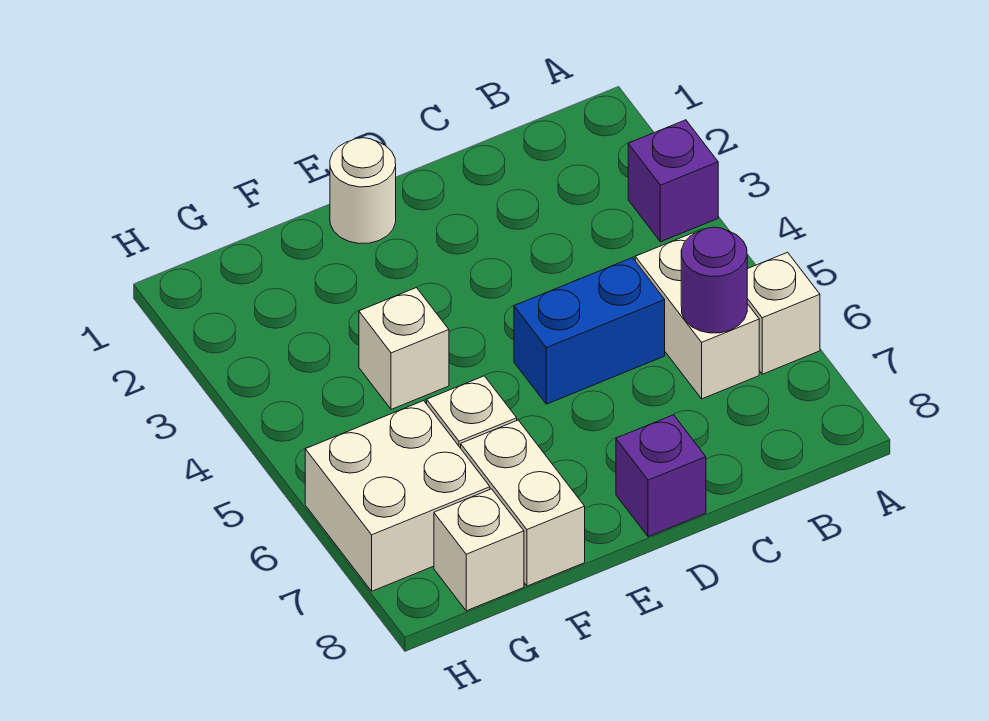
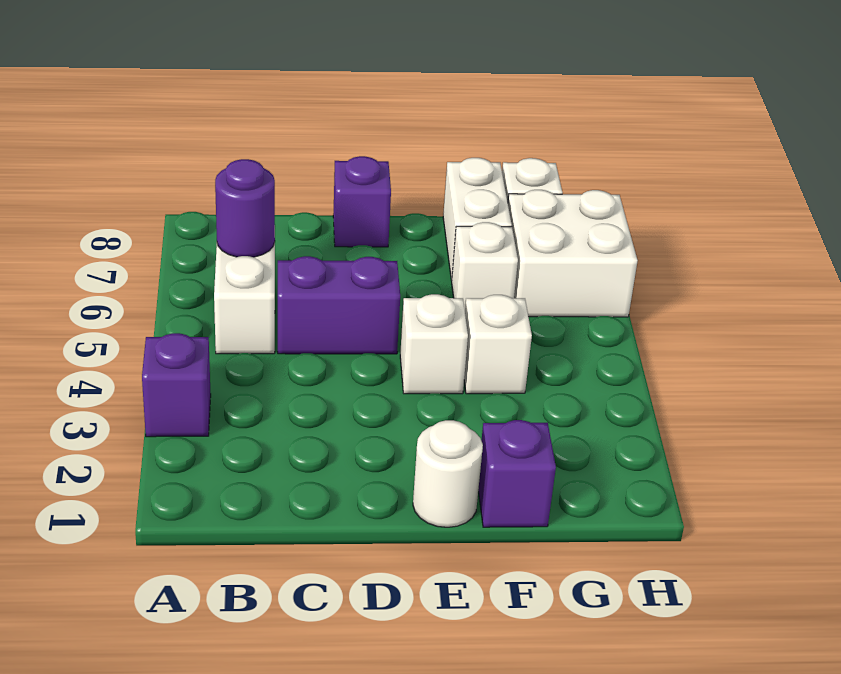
white brick A6 level 1 -> white brick E4 level 1
blue brick C5:D5 level 1 -> purple brick C5:D5 level 1
none -> purple brick F1 level 1

